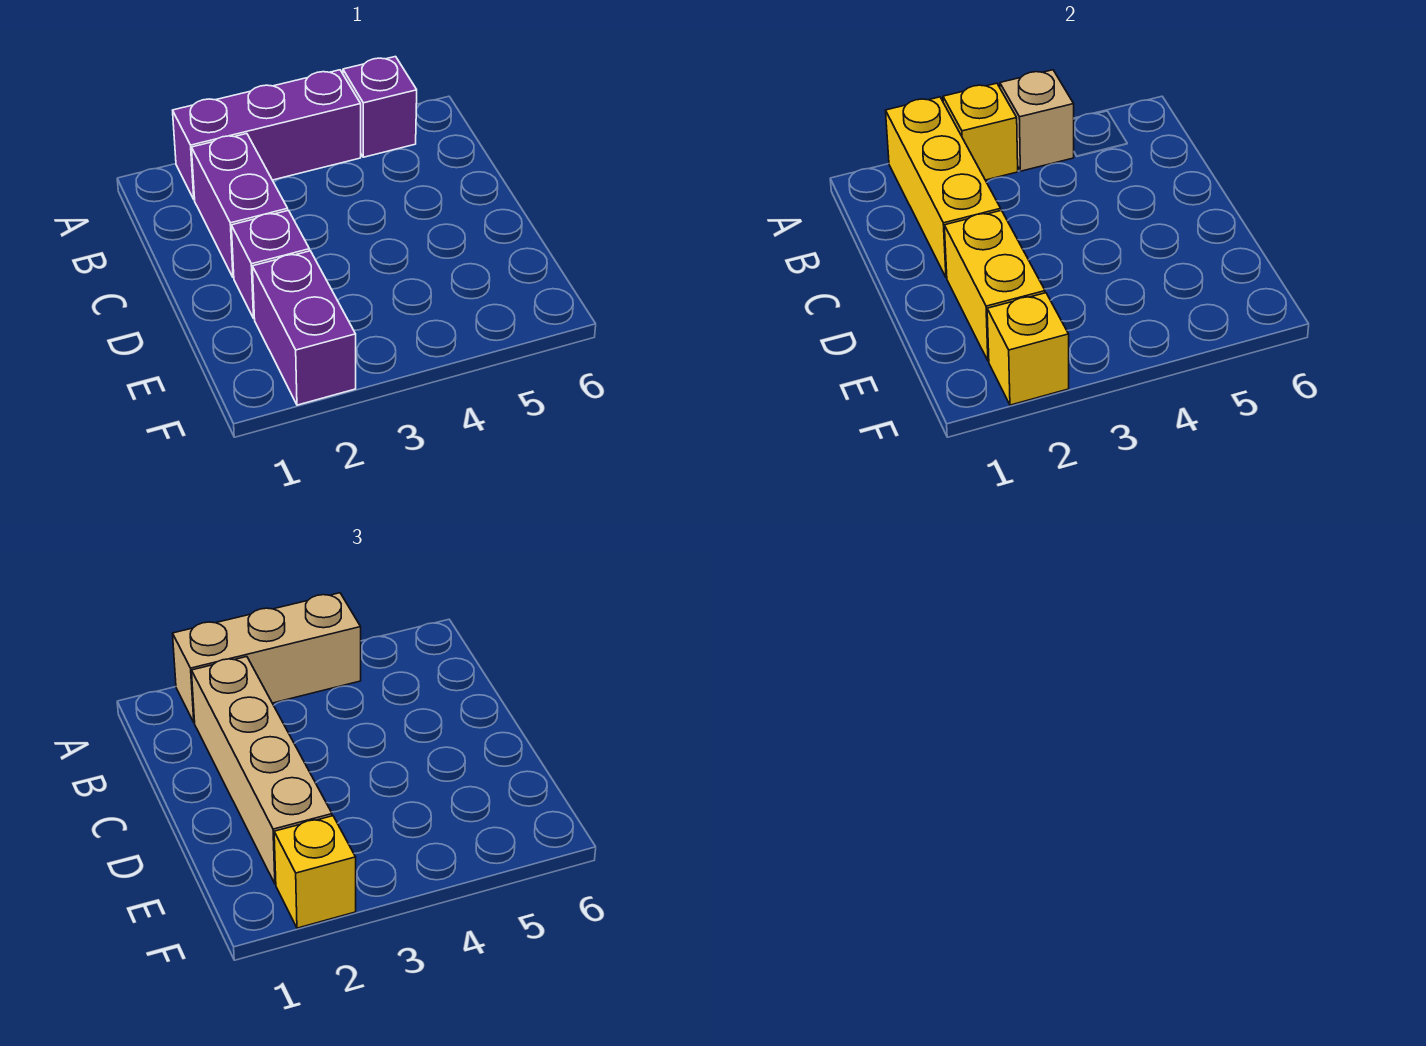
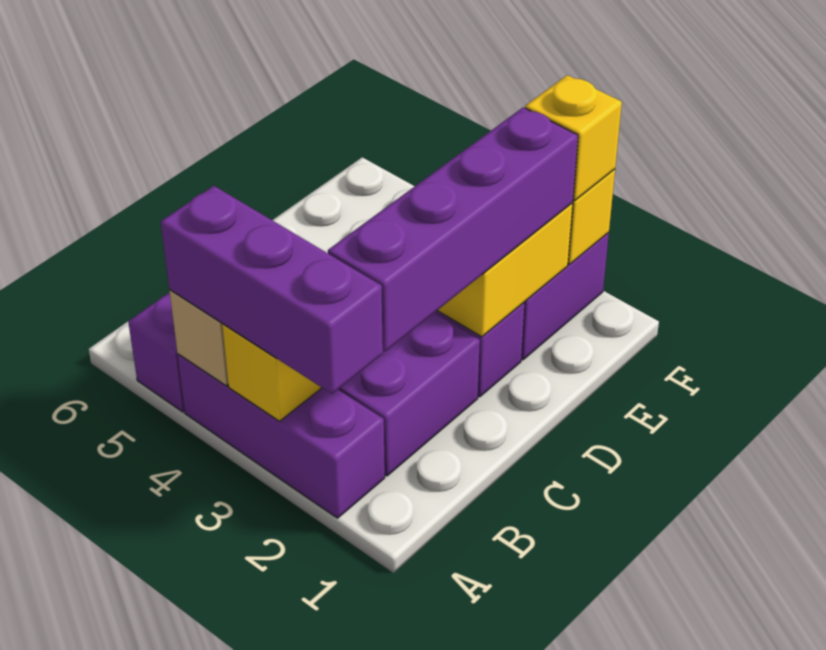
yellow brick A2:C2 level 2 -> none
tan brick A2:A4 level 3 -> purple brick A2:A4 level 3
tan brick B2:E2 level 3 -> purple brick B2:E2 level 3

